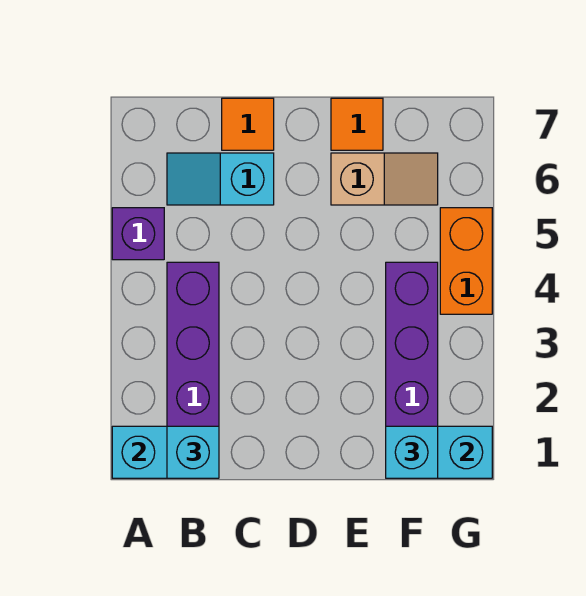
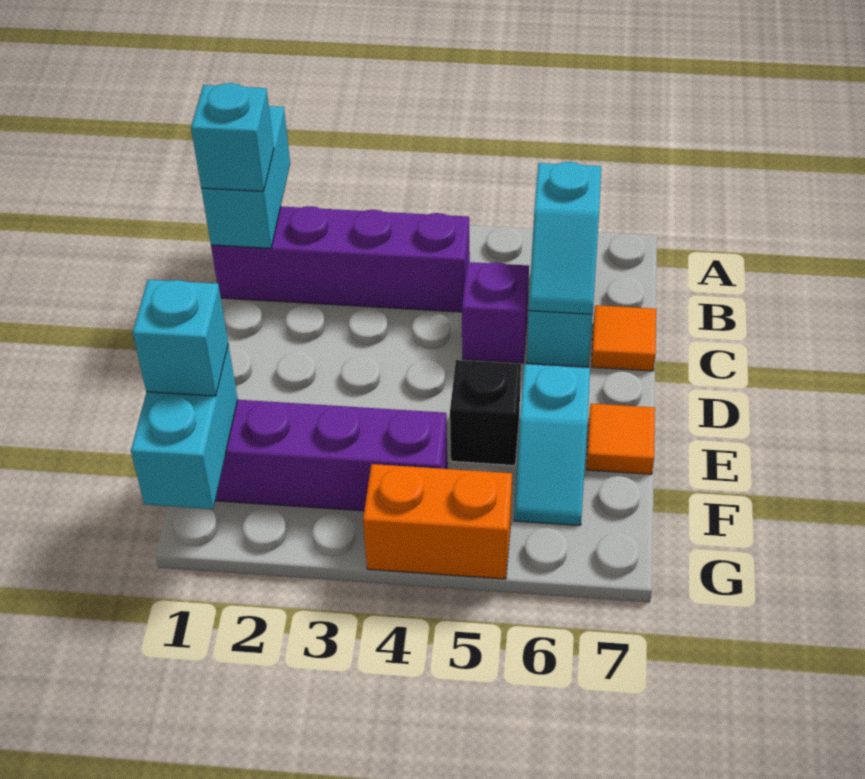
purple brick A5 level 1 -> purple brick C5 level 1
none -> cyan slope B6:C6 level 2 top B
none -> black brick E5 level 1
tan slope E6:F6 level 1 top E -> cyan slope E6:F6 level 1 top E

